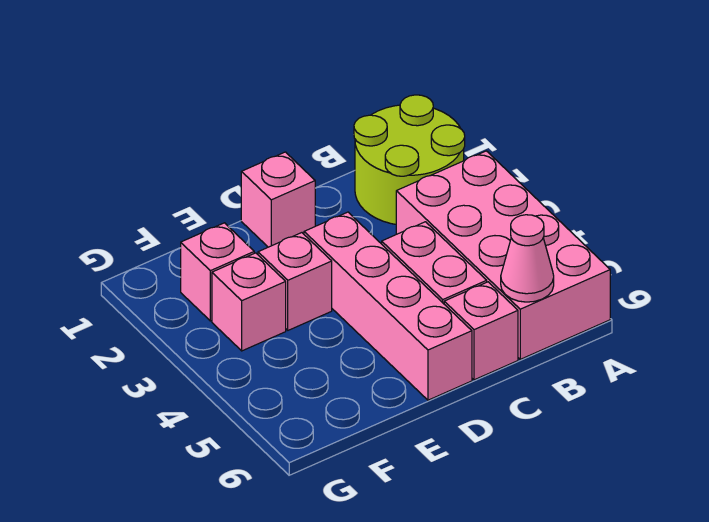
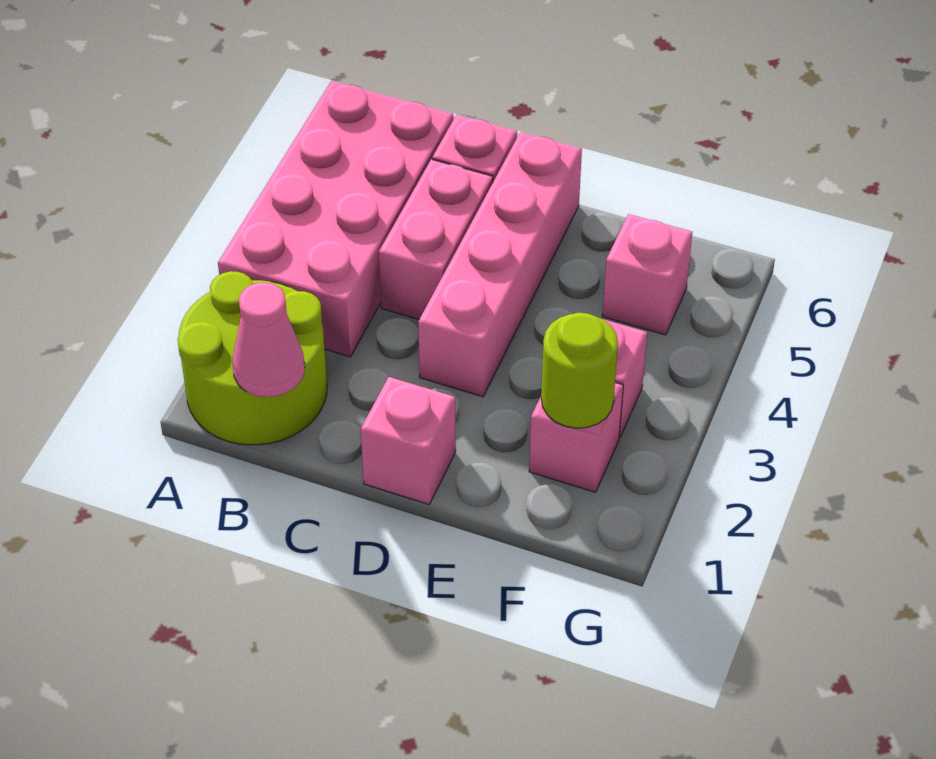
pink cone B6 level 2 -> pink cone B1 level 2
pink brick E3 level 1 -> pink brick F5 level 1
none -> lime round brick F2 level 2

